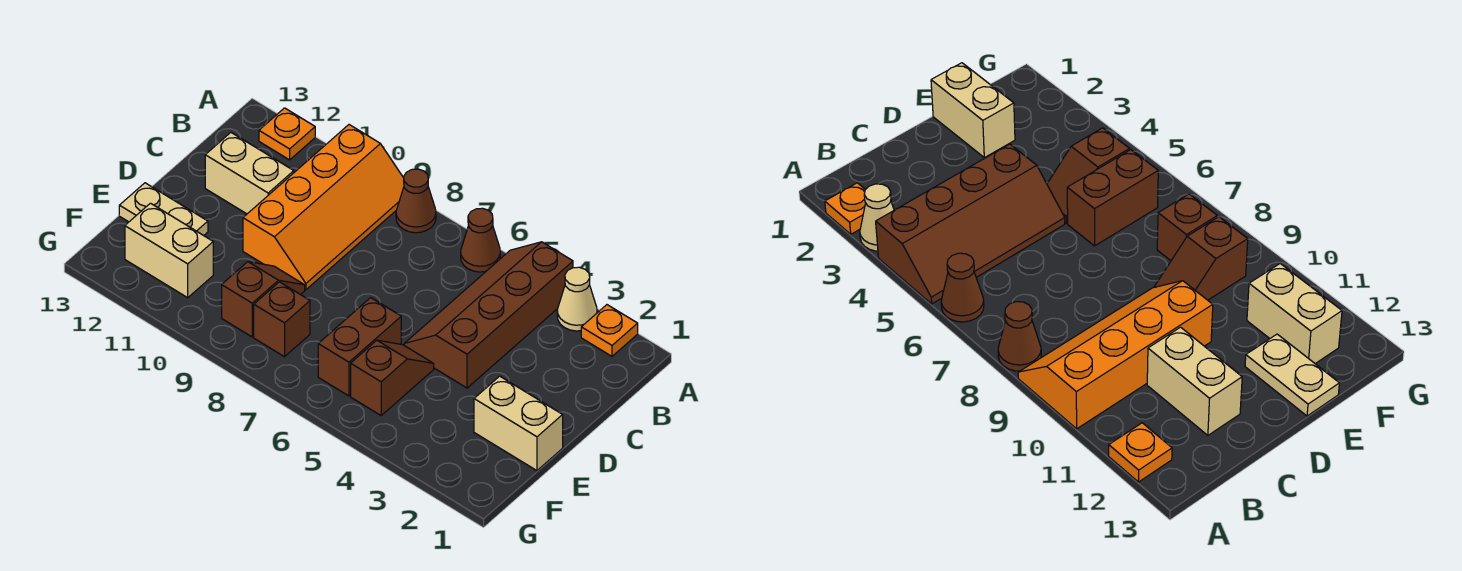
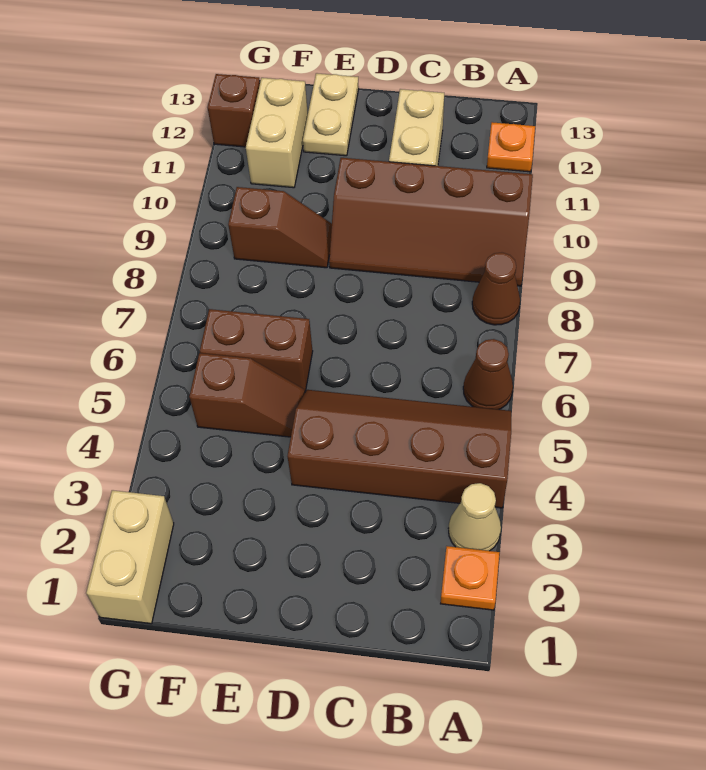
orange slope A9:D10 level 1 top 10 -> brown slope A9:D10 level 1 top 10
tan brick E1:E2 level 1 -> tan brick G1:G2 level 1
brown brick F8 level 1 -> brown brick G12 level 1

